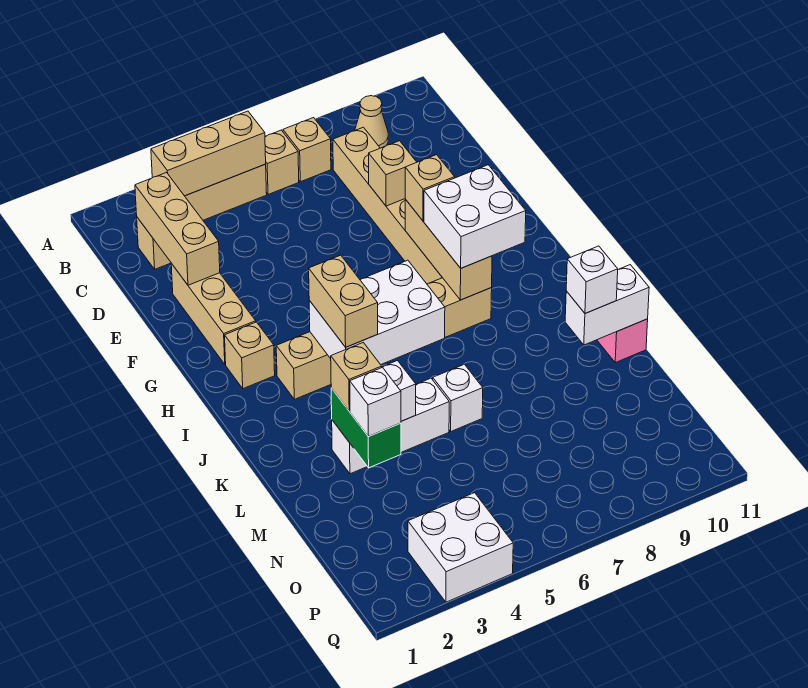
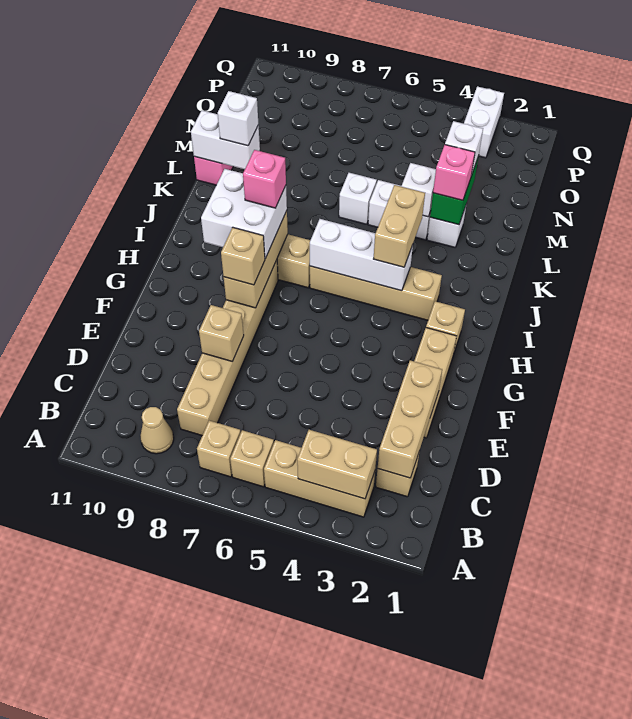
tan brick B3:B5 level 2 -> tan brick B3:B4 level 2
white brick I4:J6 level 2 -> white brick I4:I6 level 2
none -> pink brick I8 level 4
tan brick L3 level 3 -> pink brick L3 level 3
white brick P3:Q4 level 1 -> white brick P3:Q3 level 1

